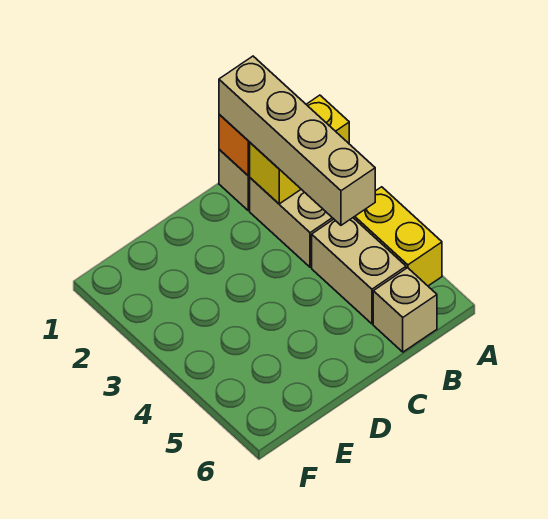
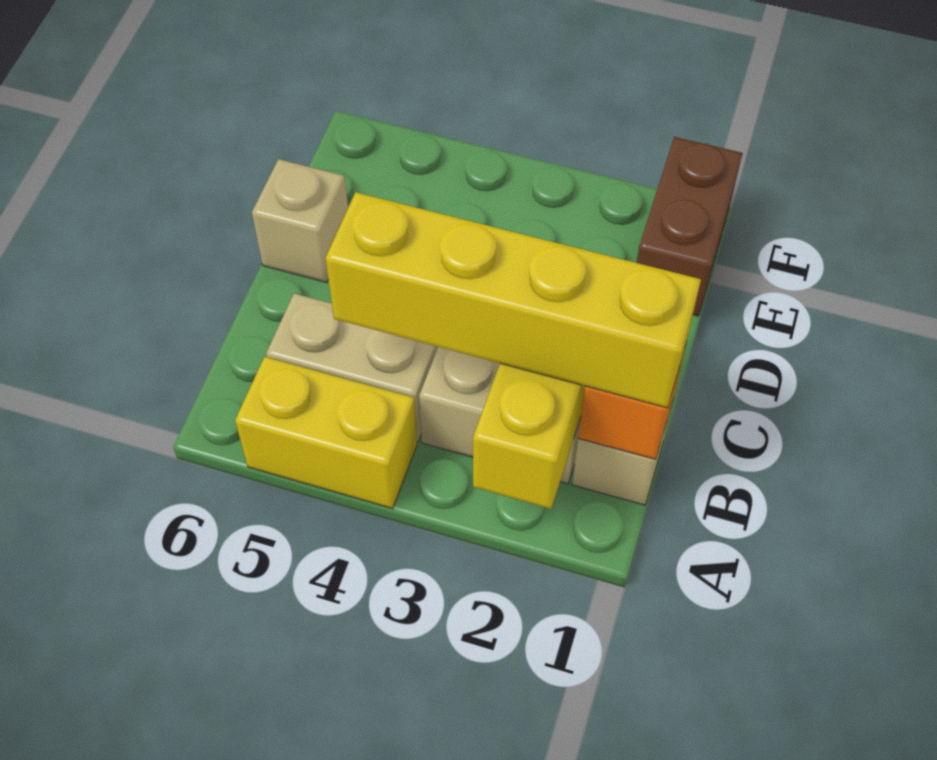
tan brick B1:B4 level 3 -> yellow brick B1:B4 level 3
tan brick B6 level 1 -> tan brick D6 level 1
none -> brown brick E1:F1 level 1

